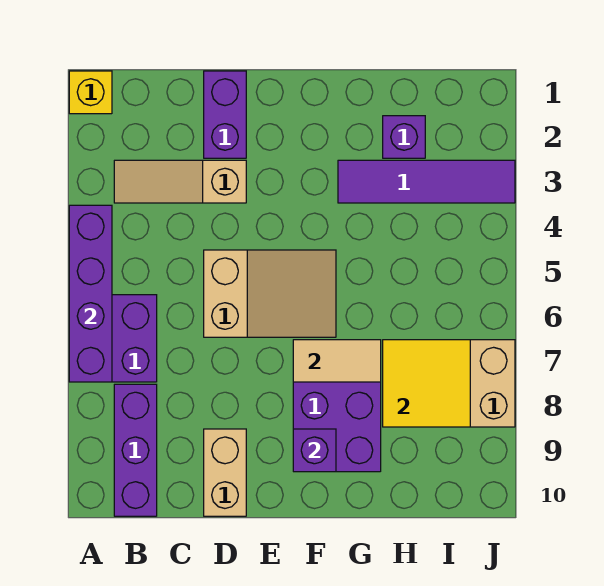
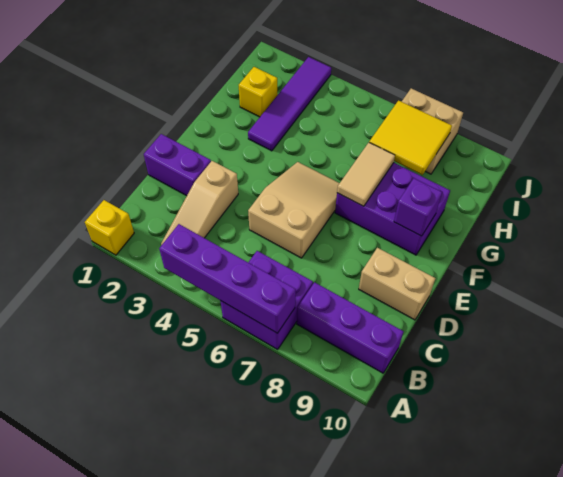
purple brick H2 level 1 -> yellow brick H2 level 1

